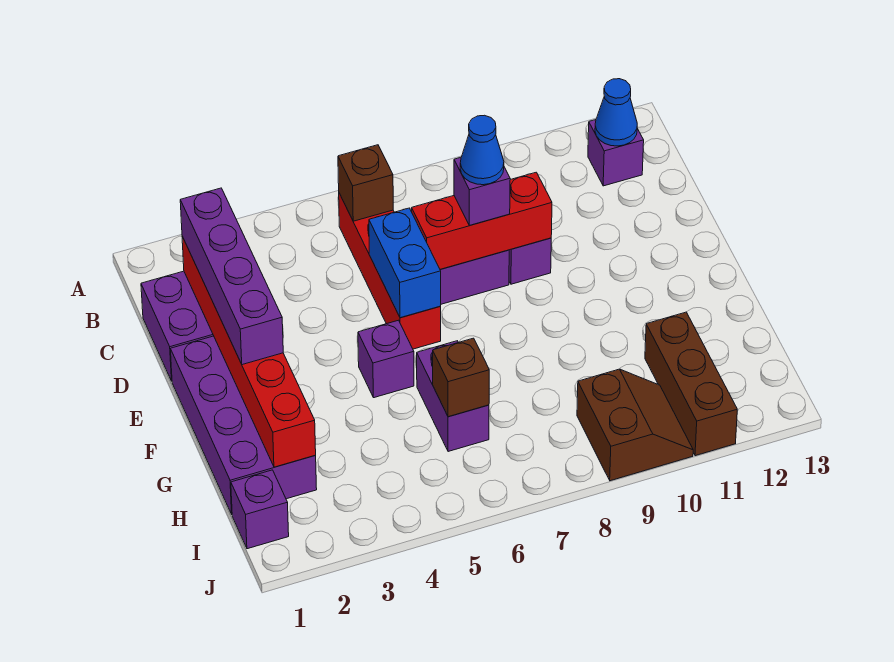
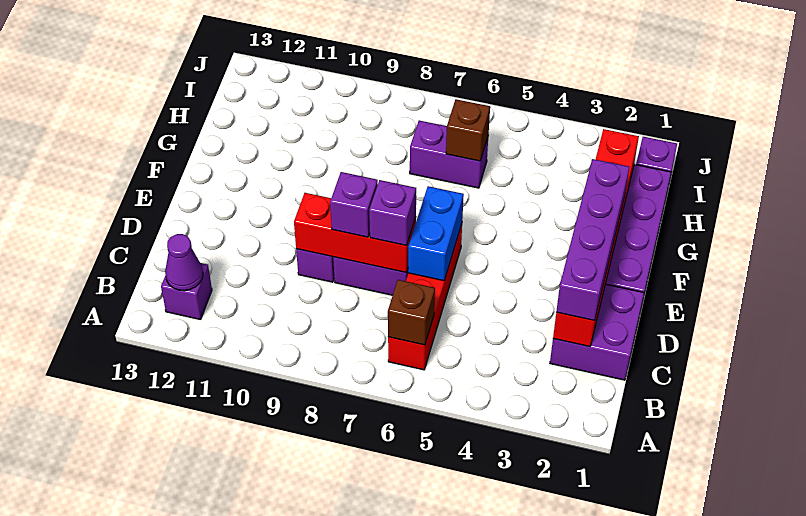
blue cone B12 level 2 -> purple cone B12 level 2
blue cone D8 level 4 -> none
purple brick F5 level 1 -> purple brick D7 level 3
purple brick G6:H6 level 1 -> purple brick H6:H7 level 1
brown brick H11:J11 level 1 -> none
brown slope I9:J10 level 1 top 9 -> none

